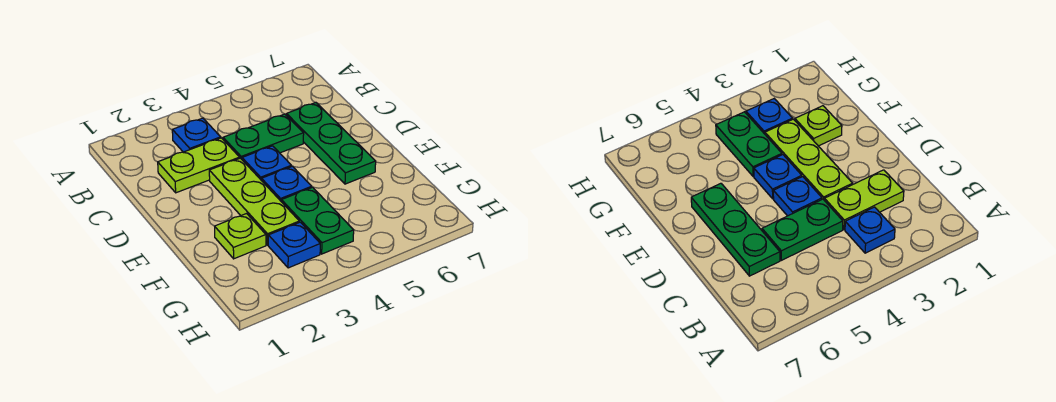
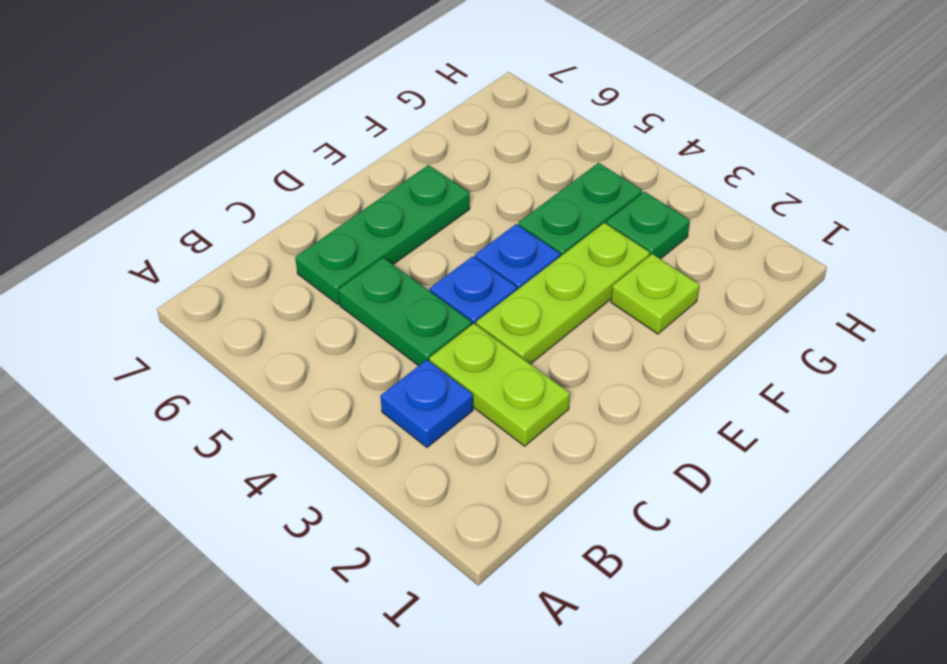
blue plate G3 level 1 -> green plate G3 level 1

